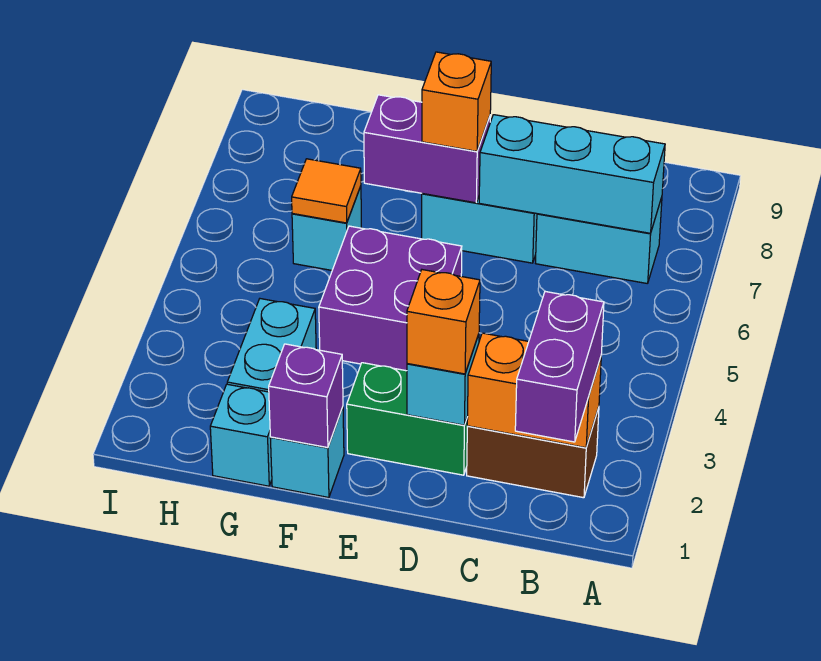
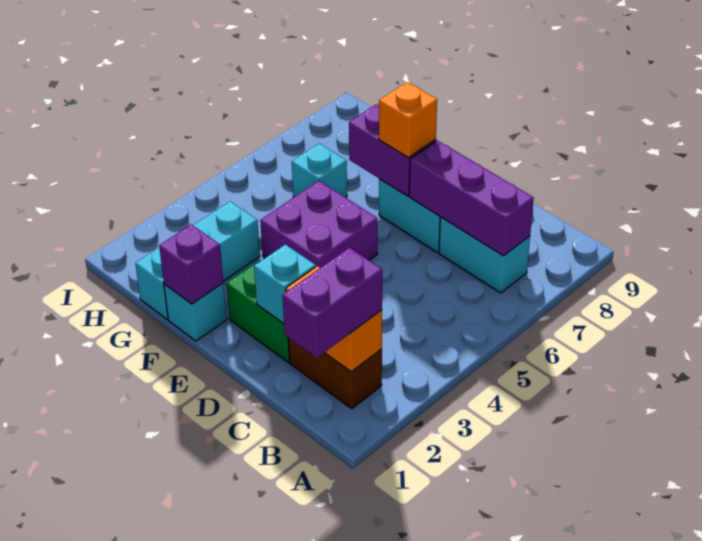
cyan brick B7:D7 level 2 -> purple brick B7:D7 level 2
orange brick D2 level 3 -> none
orange tile G6 level 2 -> none

